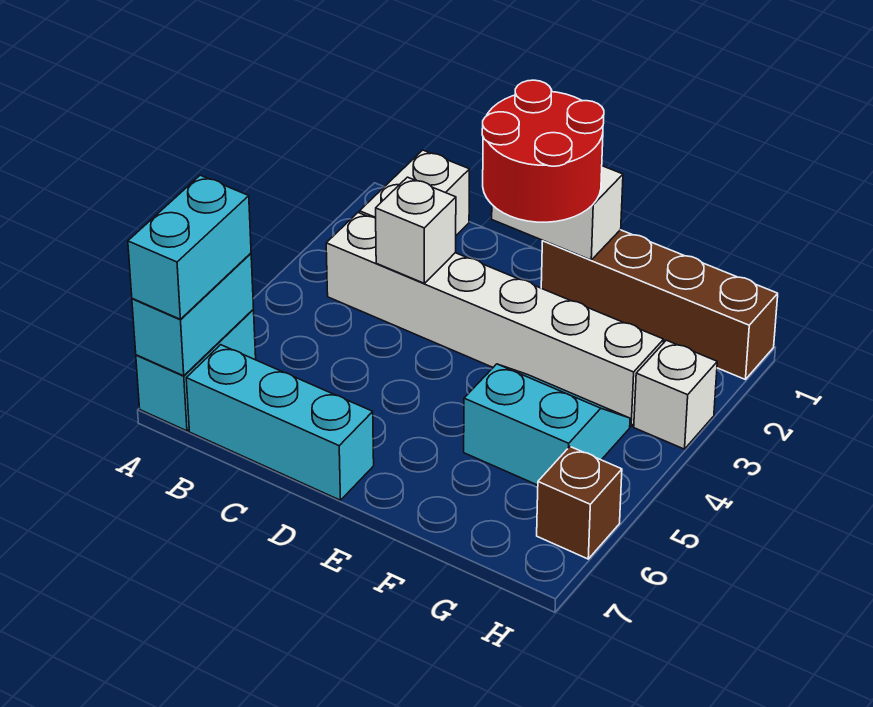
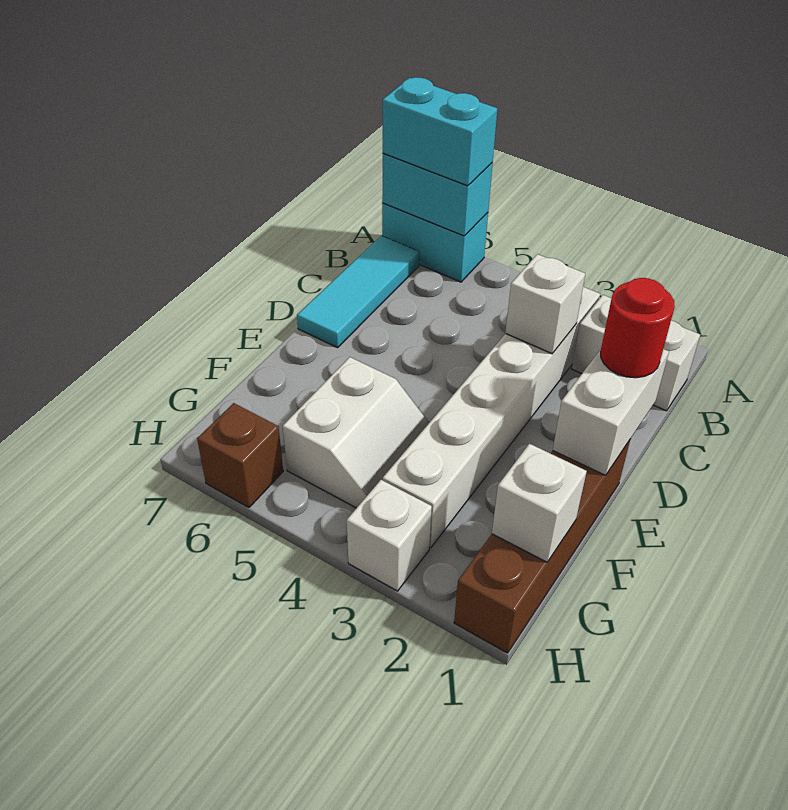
cyan brick B7:D7 level 1 -> cyan tile B7:D7 level 1
red round brick D1:E2 level 3 -> red round brick D1 level 3
cyan slope F4:G5 level 1 top 5 -> white slope F4:G5 level 1 top 5
none -> white brick G1 level 2

